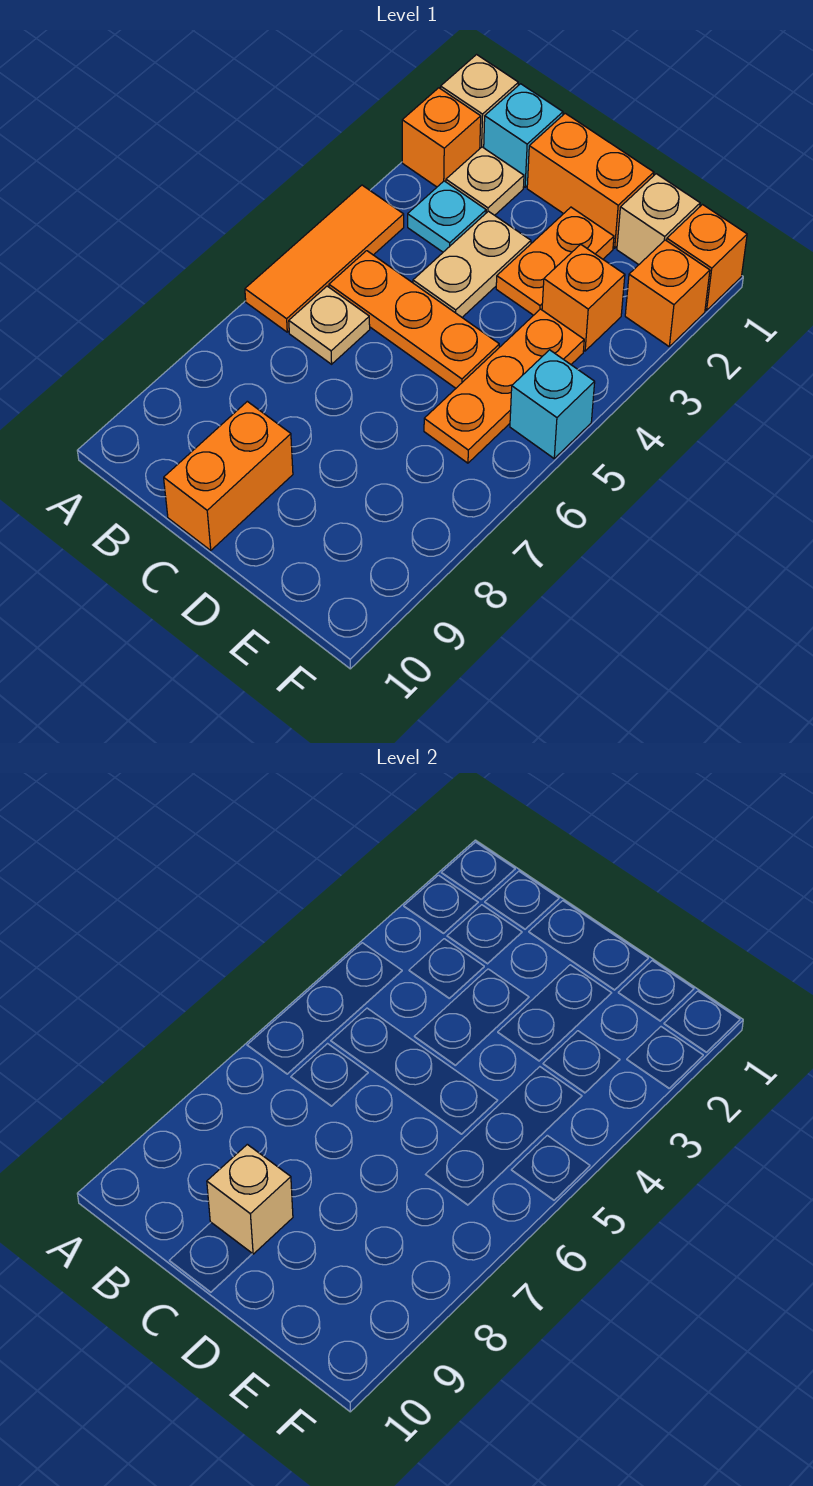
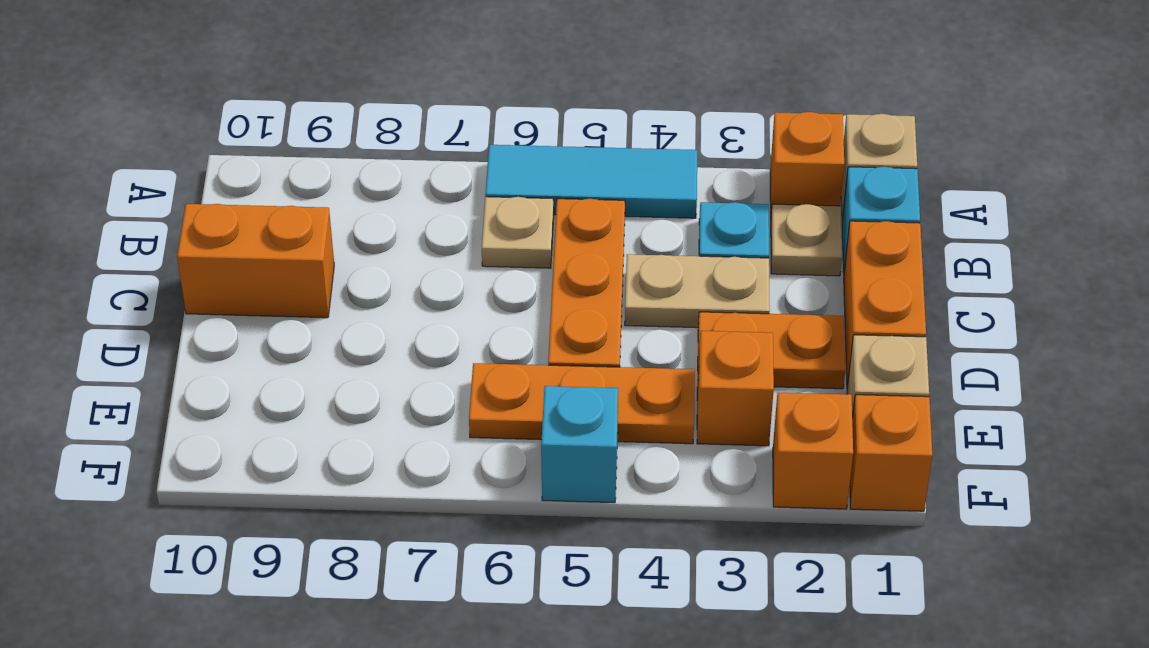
orange tile A4:A6 level 1 -> cyan tile A4:A6 level 1
tan brick C9 level 2 -> none

